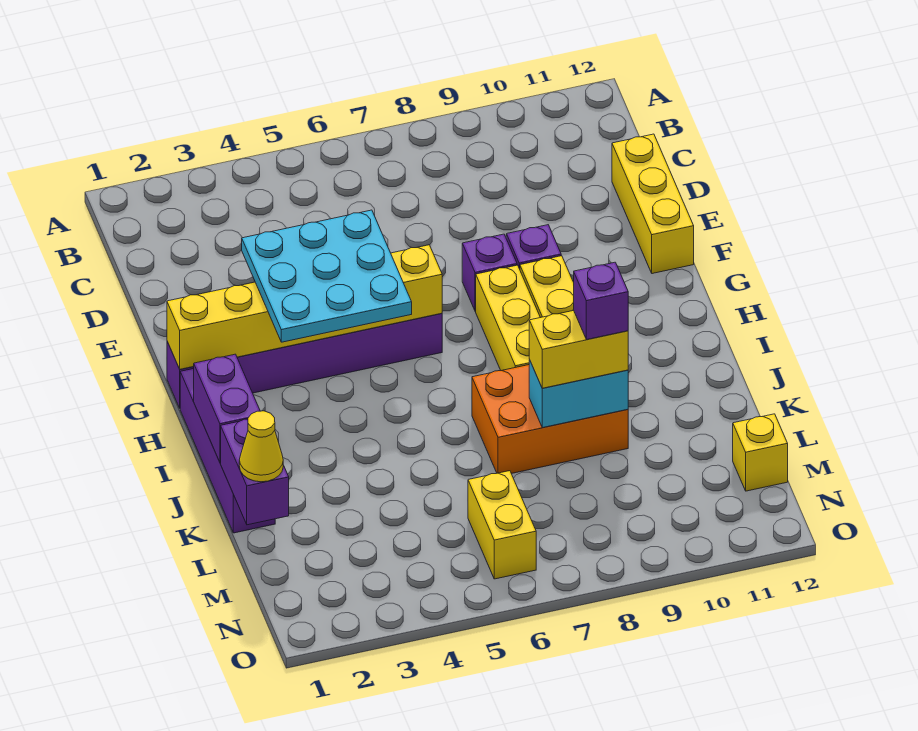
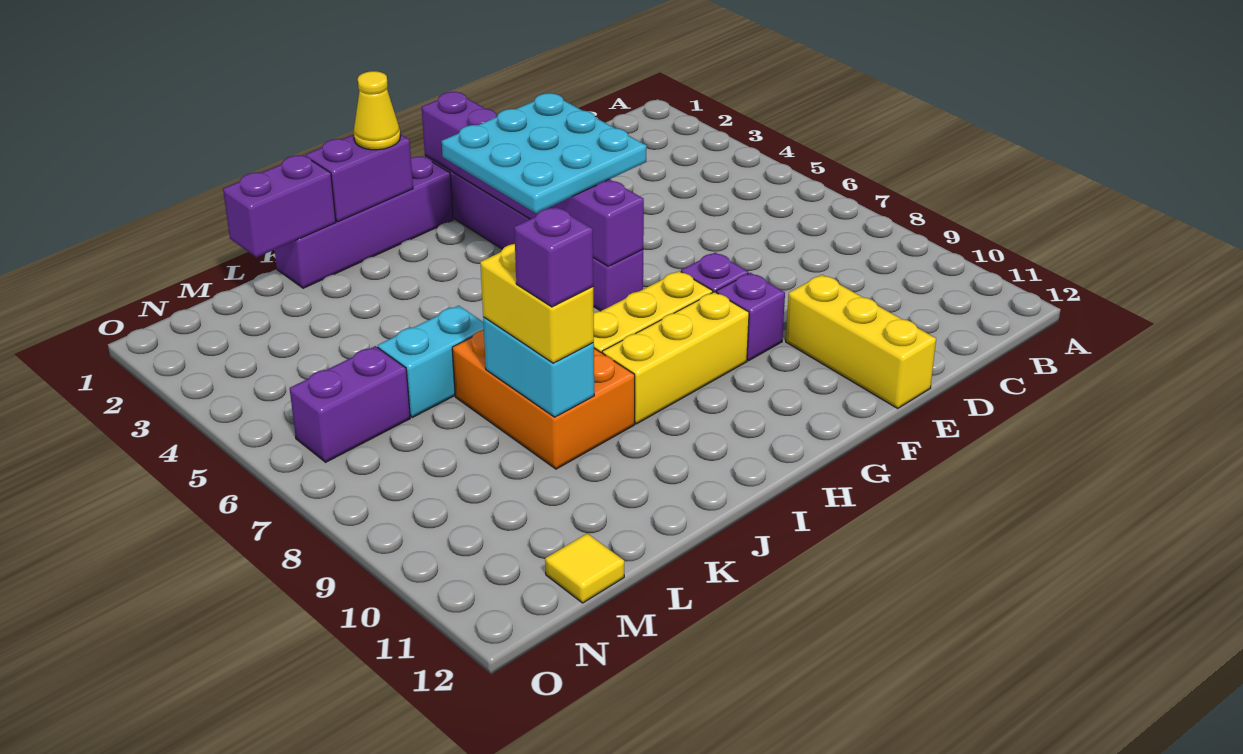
yellow brick D12:F12 level 1 -> yellow brick E10:E12 level 1
yellow brick G1:G6 level 2 -> purple brick G1:G6 level 2
none -> cyan brick K6:L6 level 1
yellow cone L1 level 3 -> yellow cone I1 level 3
yellow brick M6:N6 level 1 -> purple brick M6:N6 level 1
yellow brick M12 level 1 -> yellow tile M12 level 1

